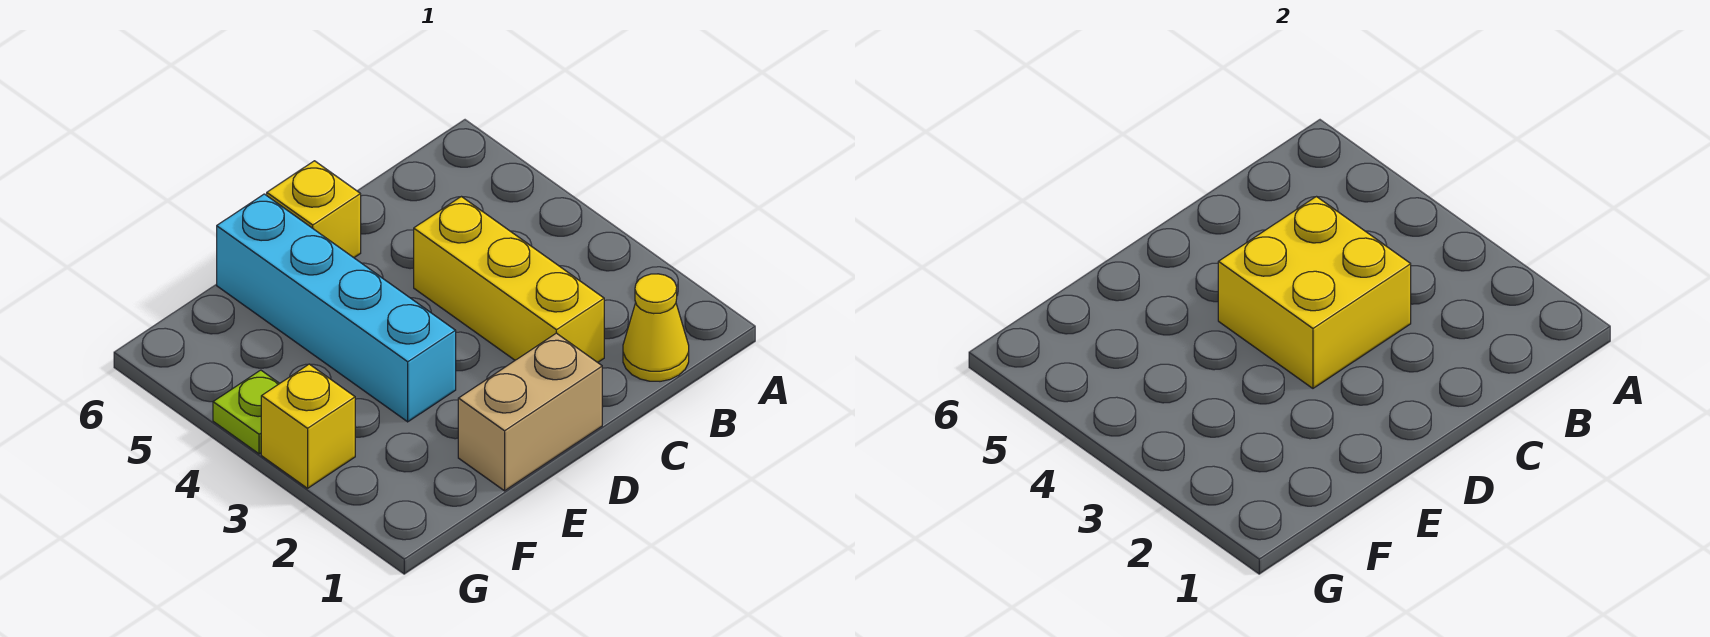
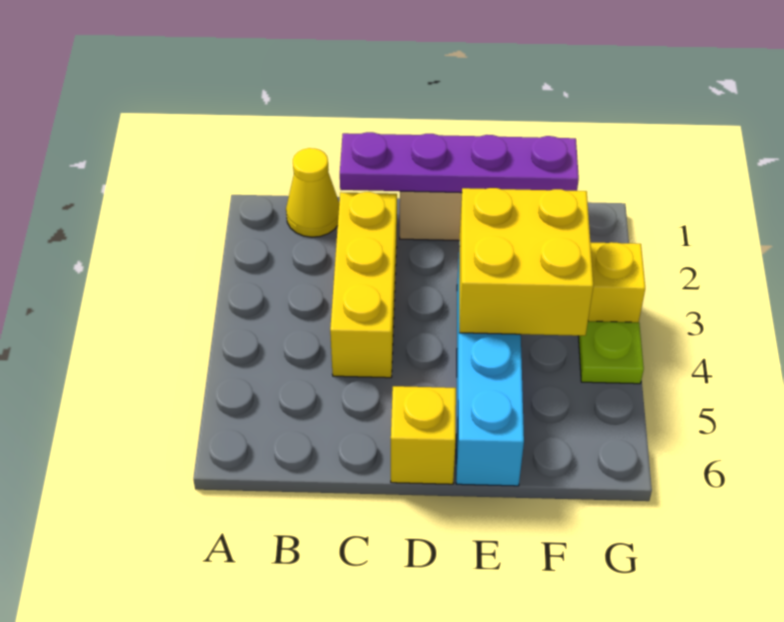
none -> purple plate C1:F1 level 2
yellow brick C3:D4 level 2 -> yellow brick E3:F4 level 2

